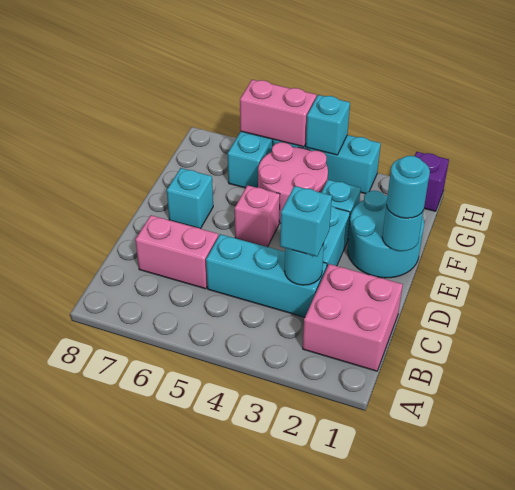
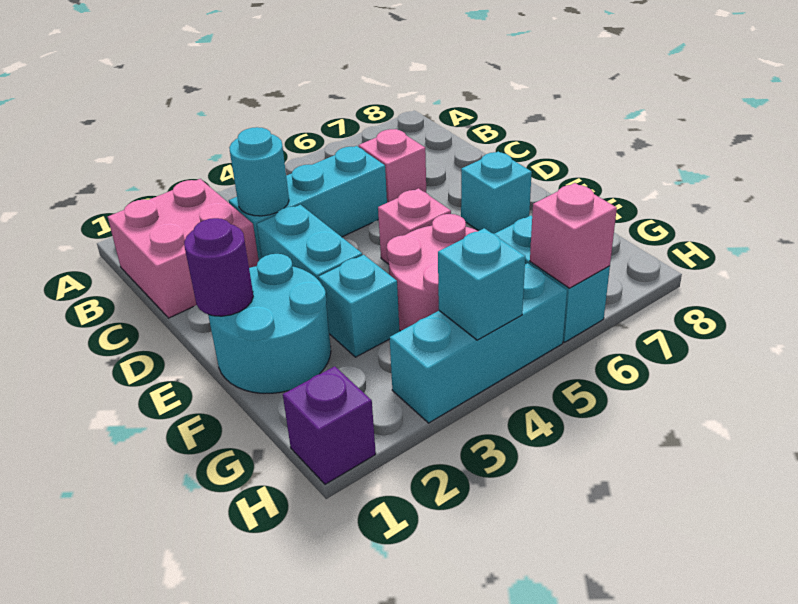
cyan brick C3 level 3 -> none
pink brick C6:C7 level 1 -> pink brick C6 level 1
cyan round brick E1 level 2 -> purple round brick E1 level 2
cyan round brick E1 level 3 -> none
pink brick H5:H6 level 2 -> pink brick H6 level 2

